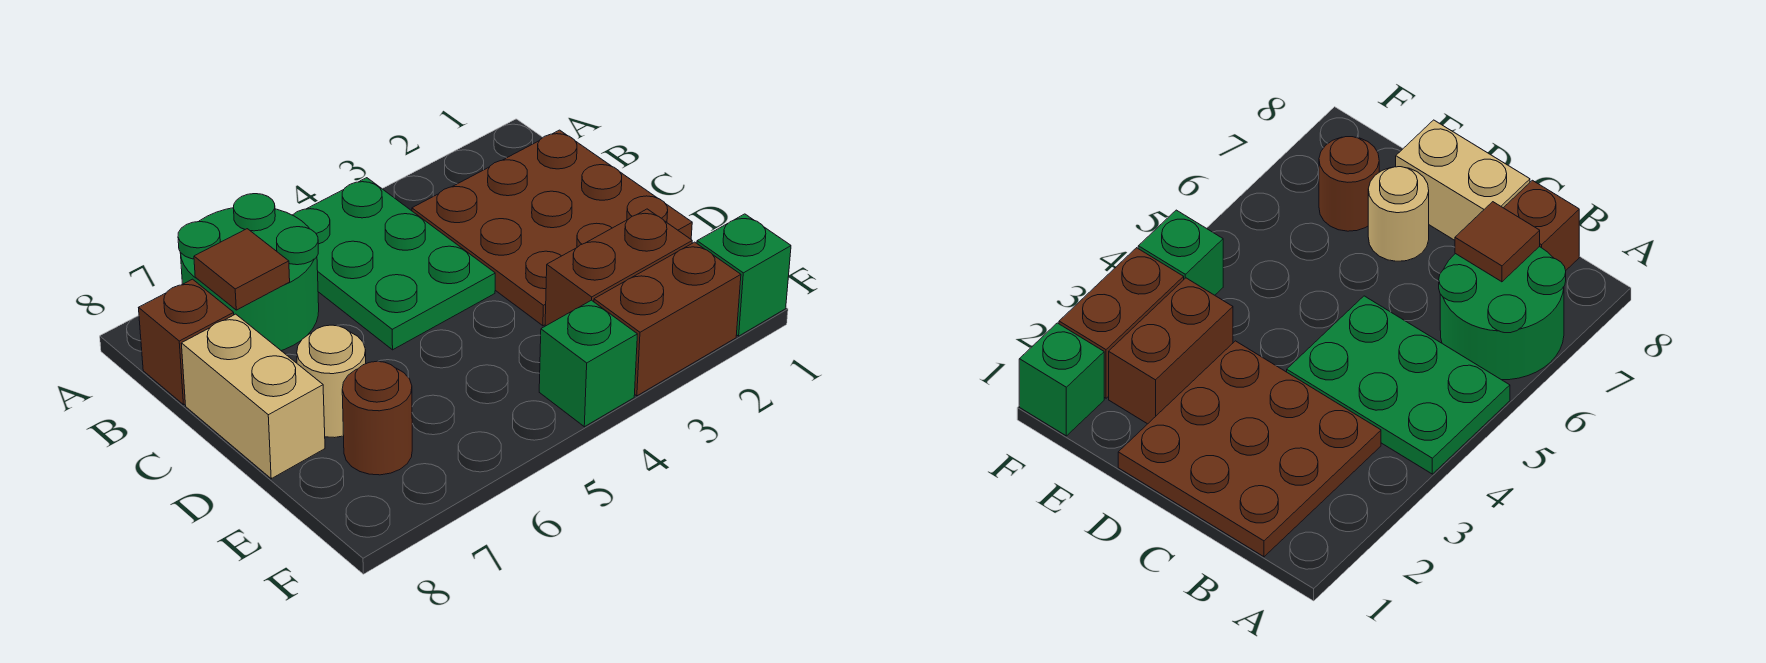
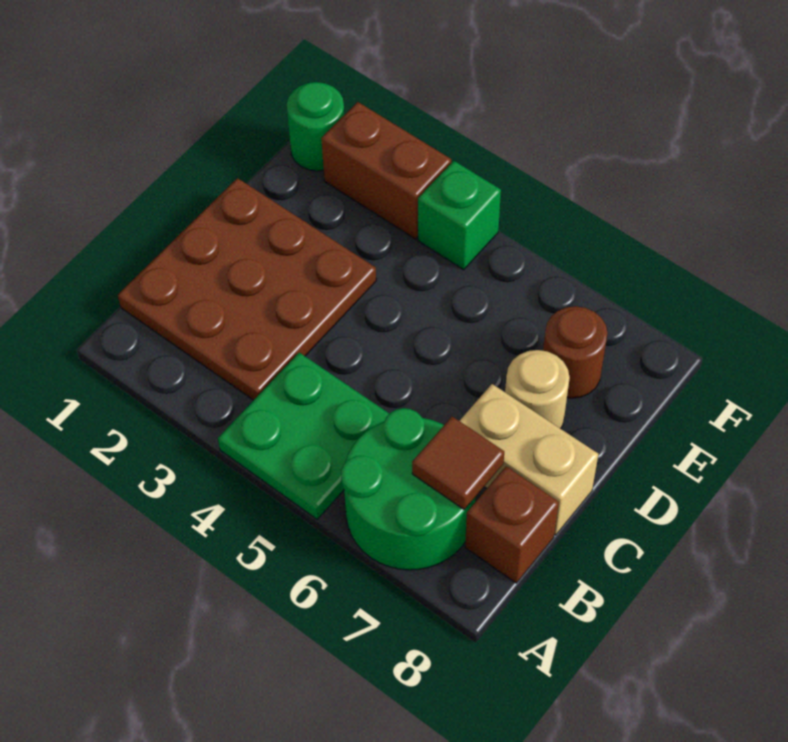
green plate A4:C5 level 1 -> green plate A4:B5 level 1
tan brick C8:D8 level 1 -> tan brick C7:C8 level 1
brown brick E2:E3 level 1 -> none
green brick F1 level 1 -> green round brick F1 level 1

